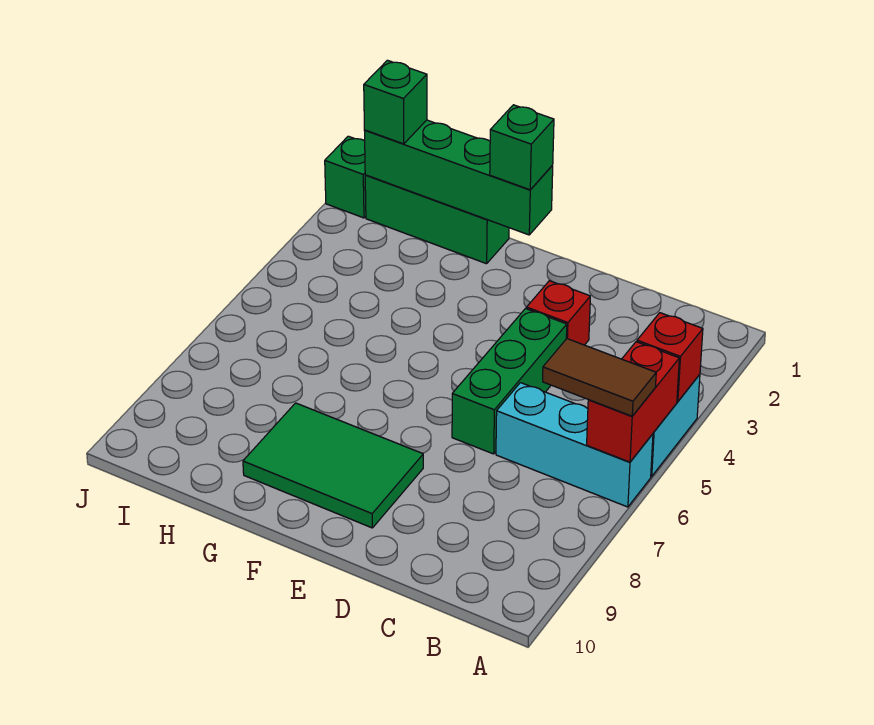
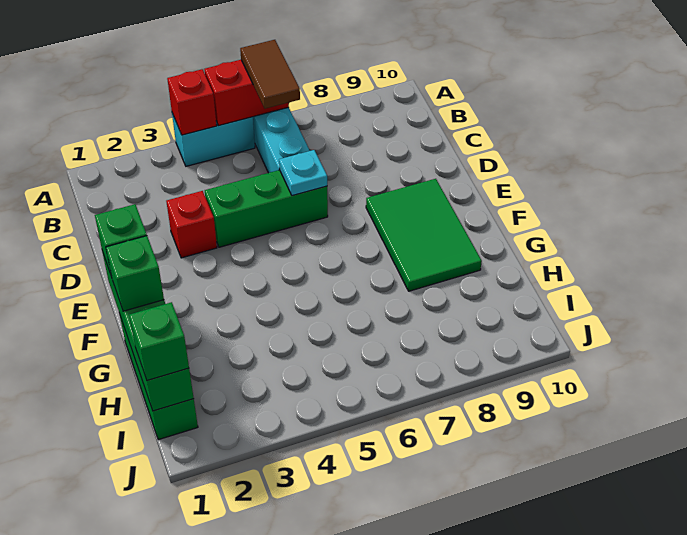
none -> cyan plate D6 level 2
green brick J1 level 1 -> green brick G1 level 3

